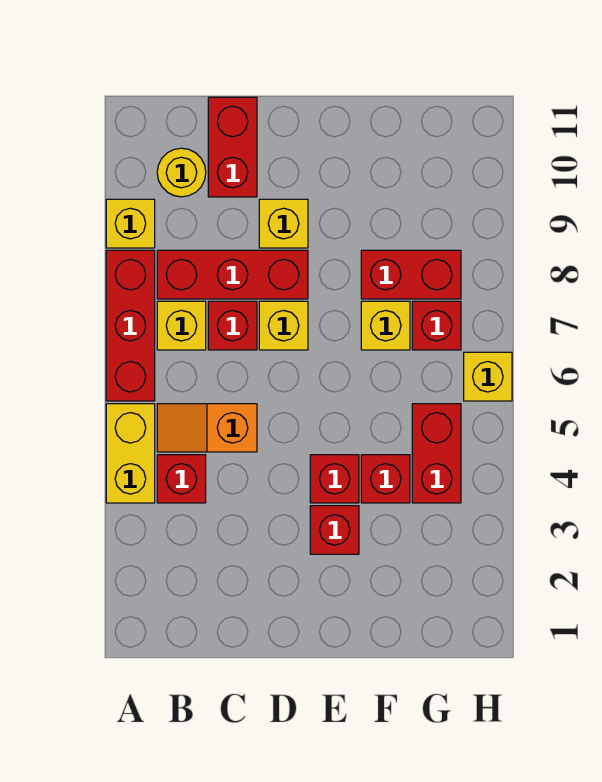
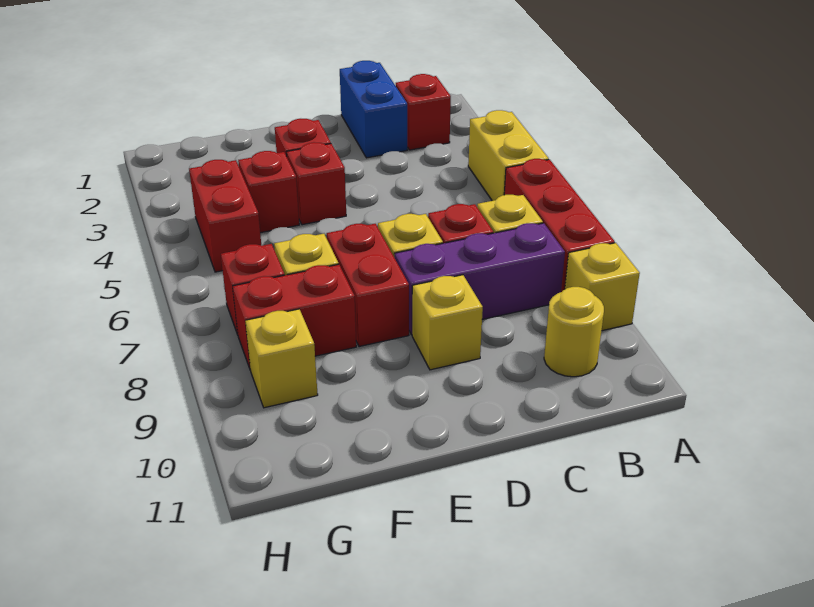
red brick B4 level 1 -> red brick B2 level 1
orange slope B5:C5 level 1 top C -> none
red brick B8:D8 level 1 -> purple brick B8:D8 level 1
none -> blue brick C1:C2 level 1
red brick C10:C11 level 1 -> red brick E7:E8 level 1
yellow brick H6 level 1 -> yellow brick G9 level 1

